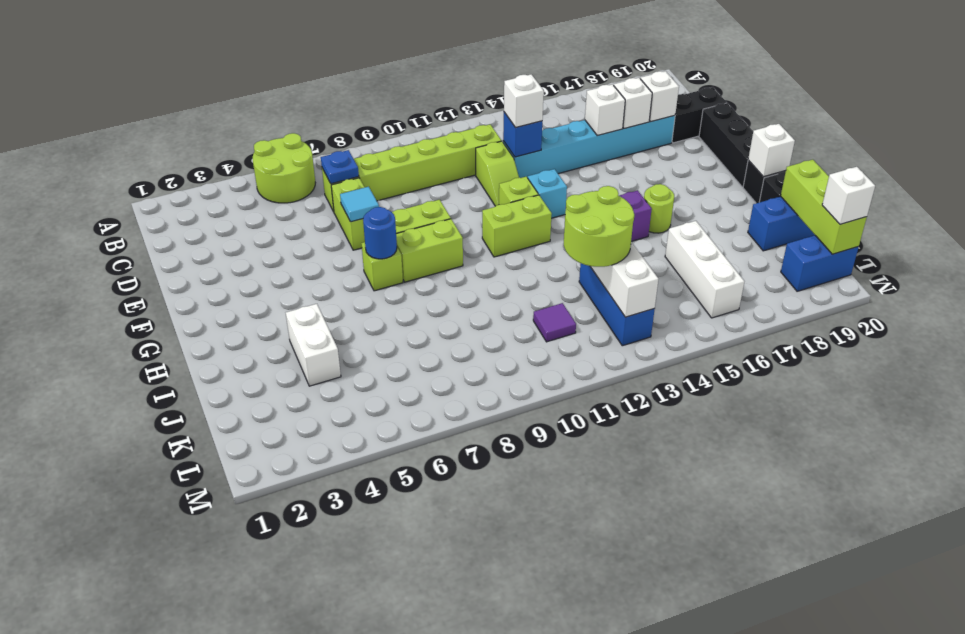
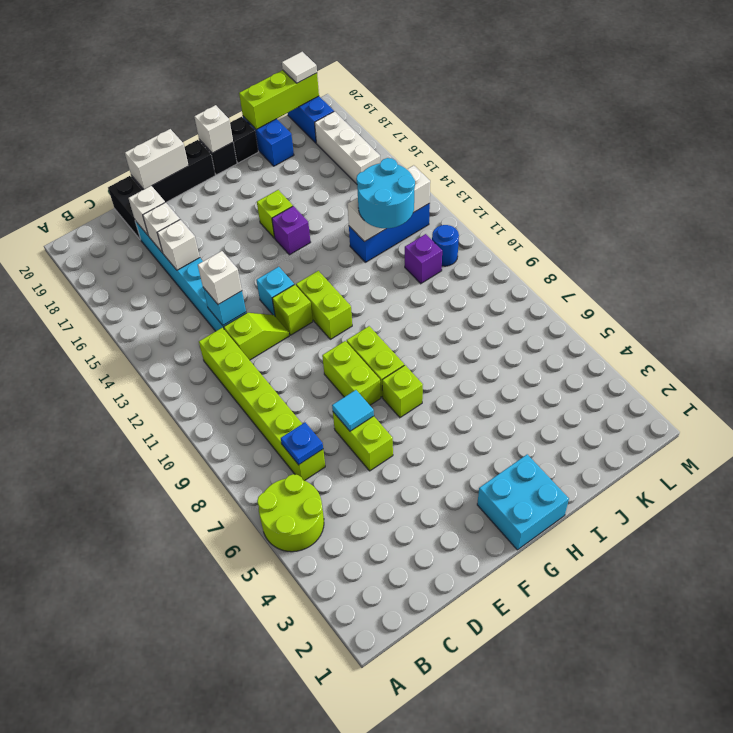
lime brick D7:E7 level 1 -> lime brick E6:E7 level 1
blue brick D13 level 2 -> cyan brick D13 level 2
none -> cyan brick G1:H2 level 1
blue round brick G7 level 2 -> blue round brick L11 level 1
lime round brick H16 level 1 -> lime brick H16 level 1
white brick I4:J4 level 1 -> white brick E20:F20 level 2
lime round brick J12:K13 level 3 -> cyan round brick J12:K13 level 3
white brick J16:L16 level 1 -> white brick L16:L18 level 1
purple tile K11 level 1 -> purple brick K11 level 1
white brick L20 level 3 -> white tile L20 level 3

